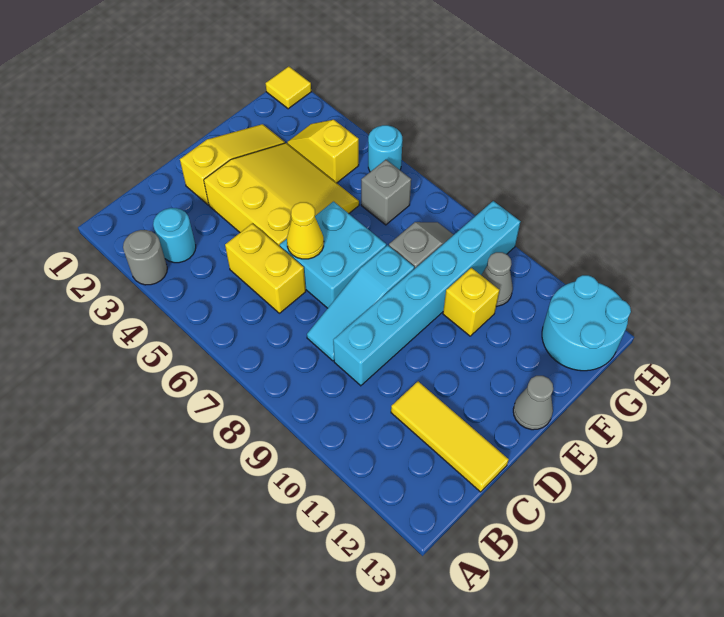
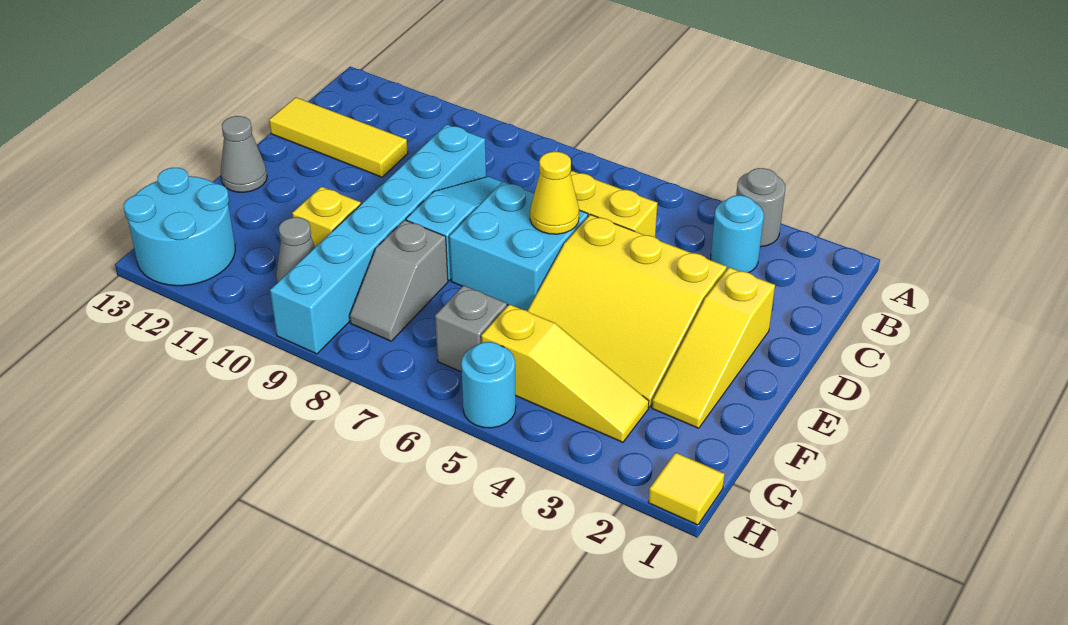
yellow slope G3:G4 level 1 top 4 -> yellow slope G3:G5 level 1 top 5

